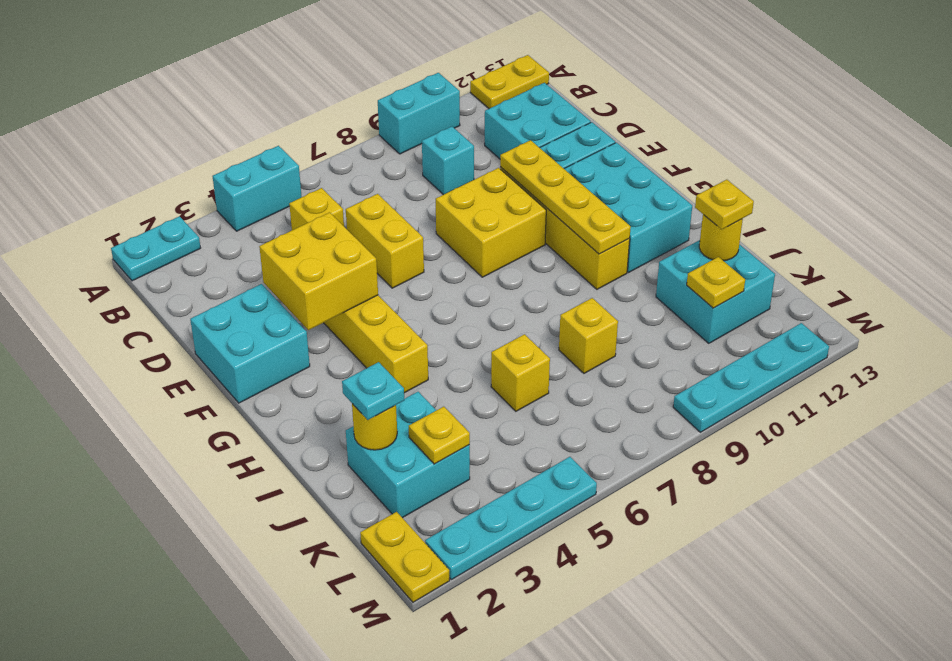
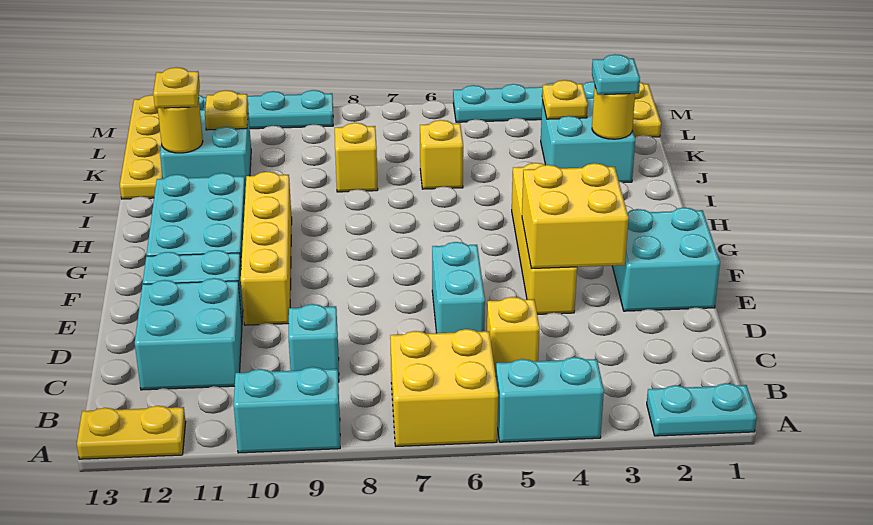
yellow brick D6:E6 level 1 -> cyan brick D6:E6 level 1
yellow brick E8:F9 level 1 -> yellow brick A6:B7 level 1
yellow plate E10:H10 level 2 -> yellow plate J13:M13 level 1

